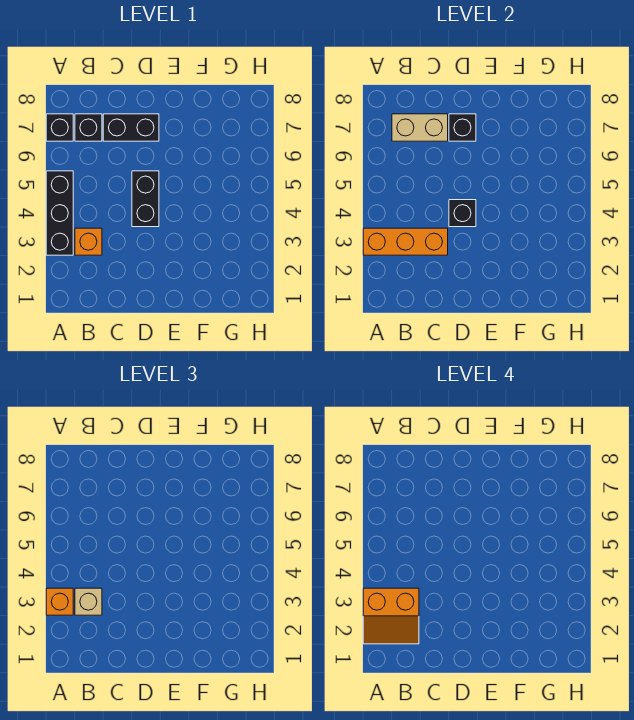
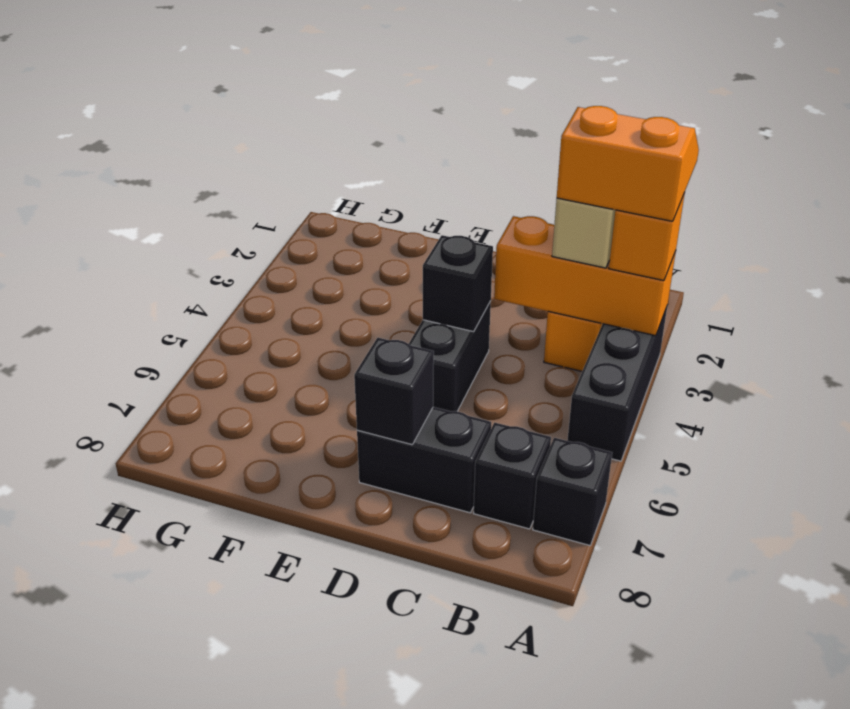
tan brick B7:C7 level 2 -> none

